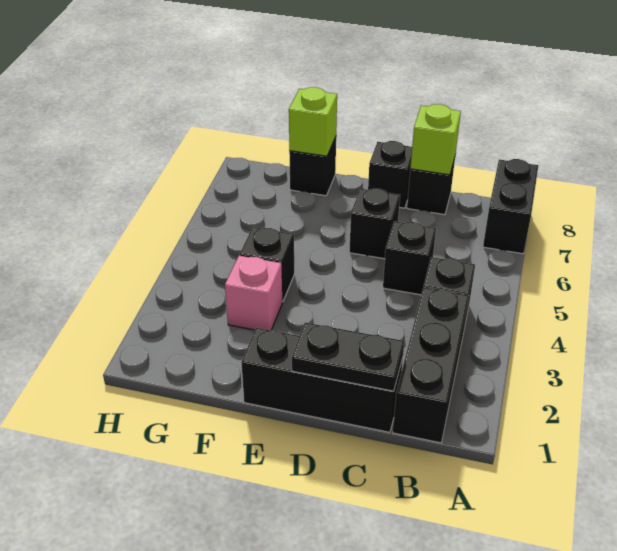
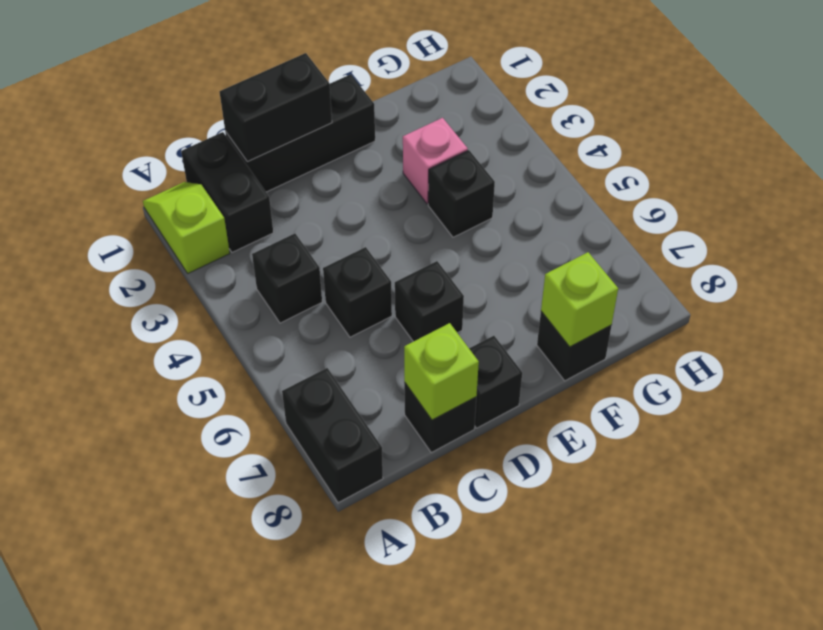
none -> lime slope A1:A2 level 1 top 2
black brick B1:B3 level 1 -> black brick B1:B2 level 1
black plate C1:D1 level 2 -> black brick C1:D1 level 2

